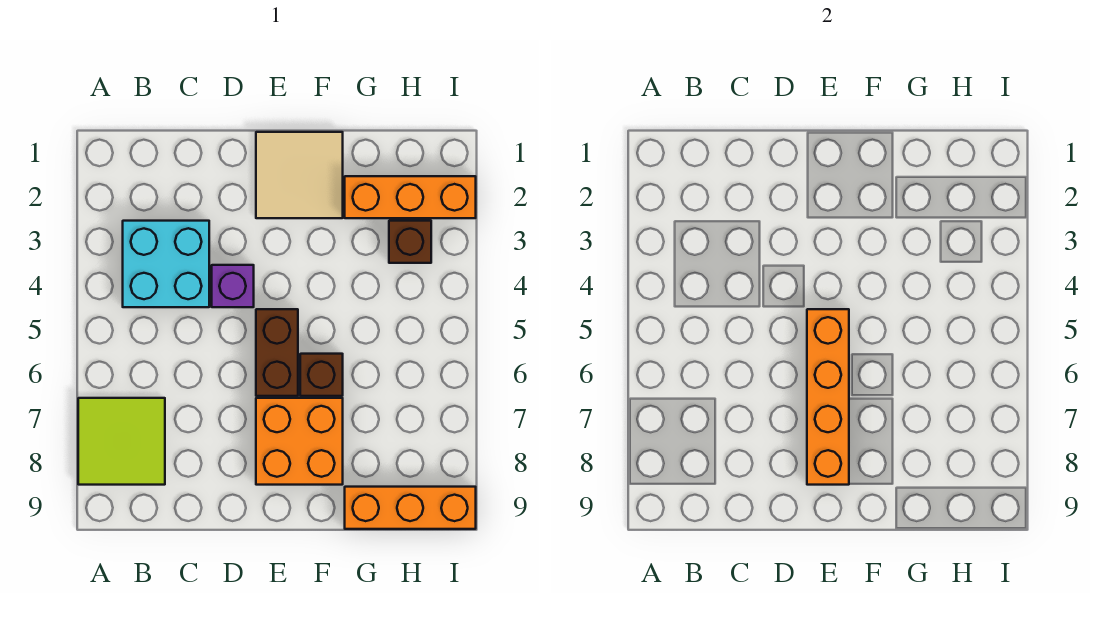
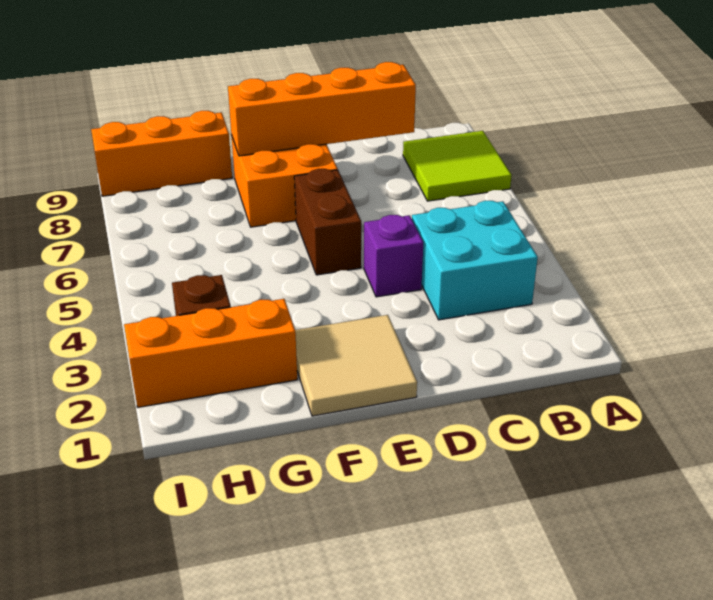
orange brick E5:E8 level 2 -> orange brick C8:F8 level 2
brown brick F6 level 1 -> none

